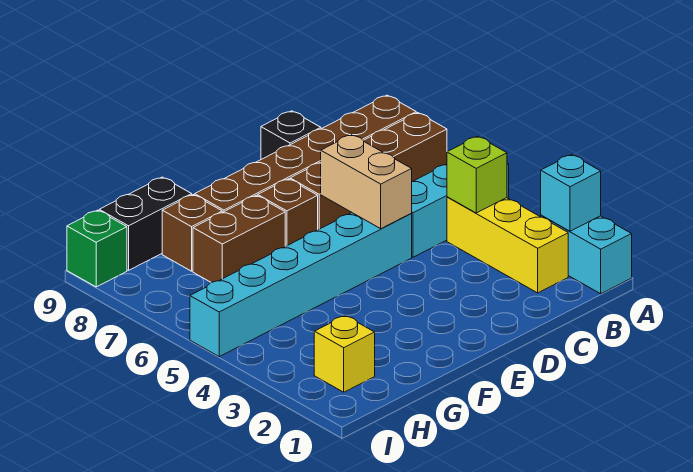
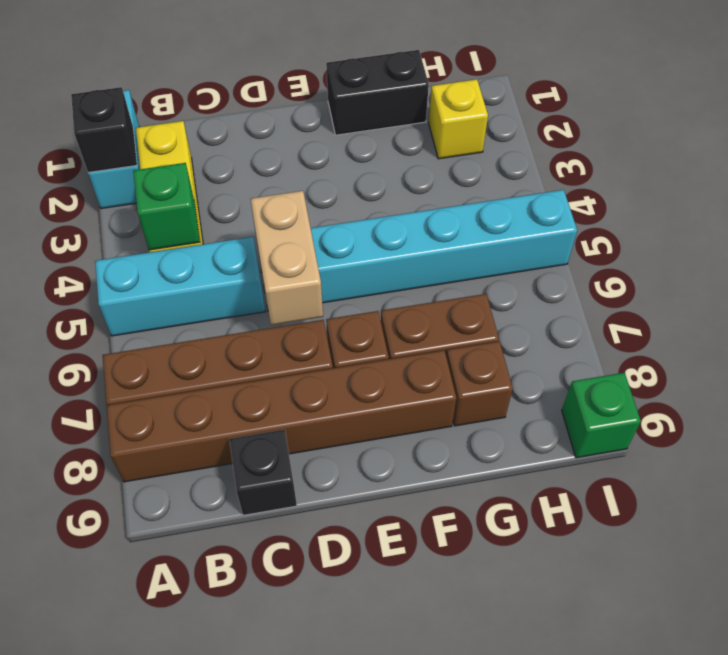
cyan brick A2 level 2 -> black brick A2 level 2
lime brick B4 level 2 -> green brick B4 level 2
black brick G9:H9 level 1 -> black brick F1:G1 level 1

